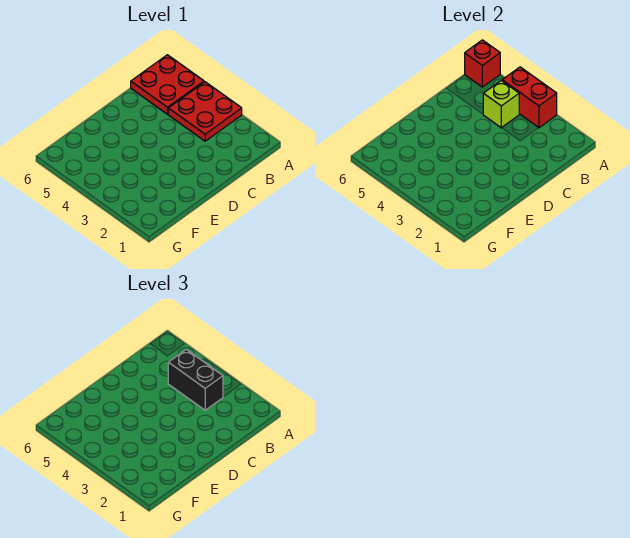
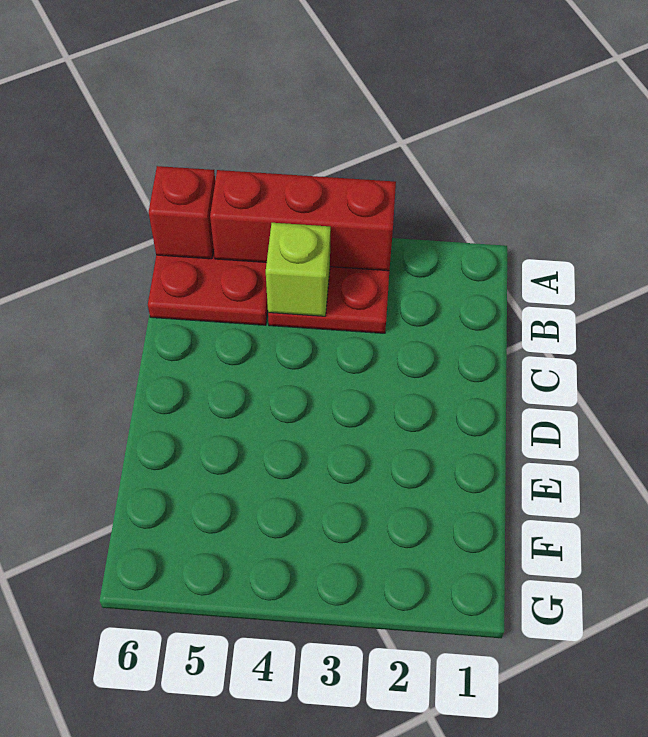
red brick A3:A4 level 2 -> red brick A3:A5 level 2
black brick B3:B4 level 3 -> none

